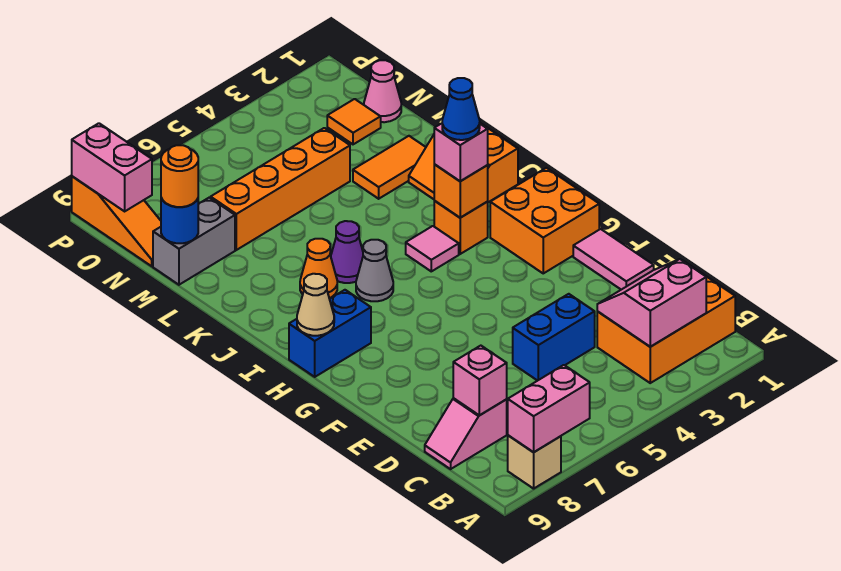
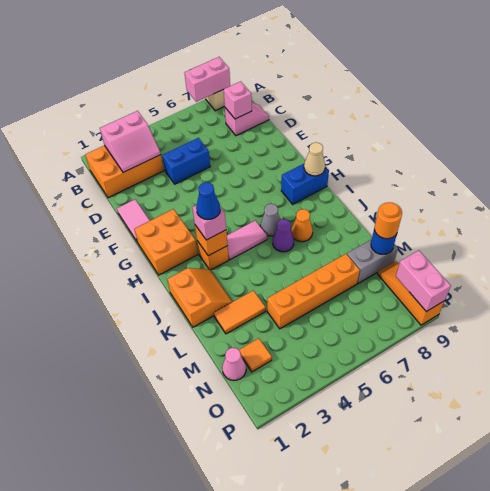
pink tile I4 level 1 -> pink tile I4:I5 level 1

